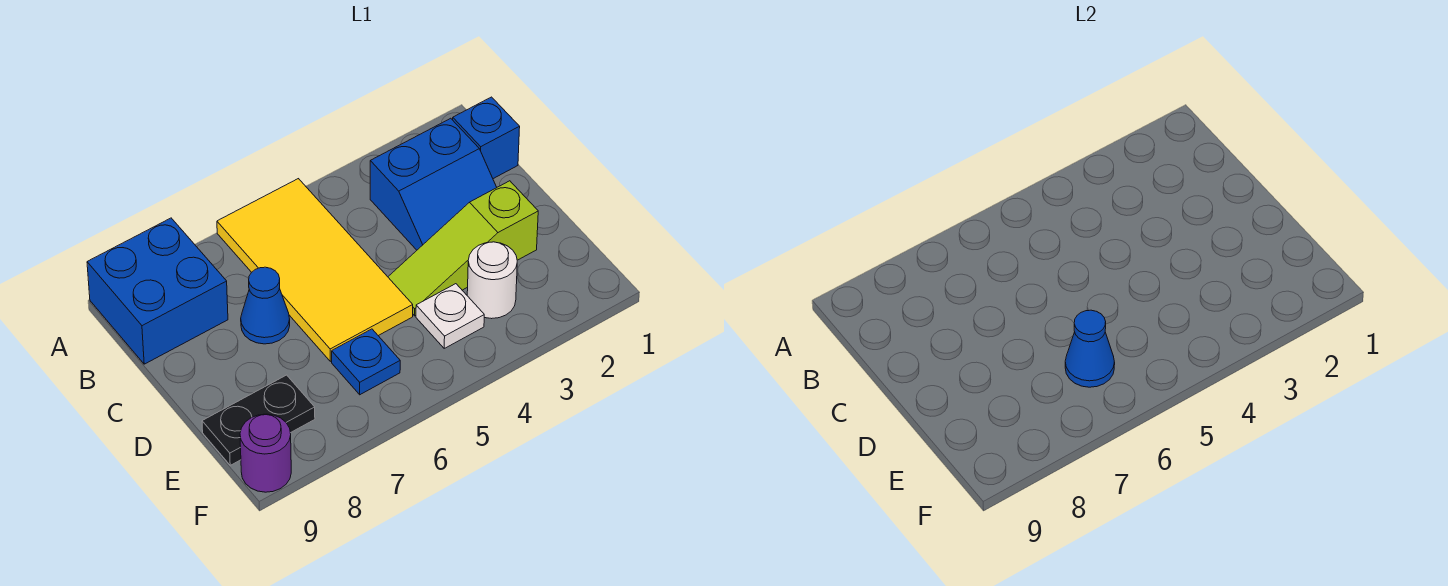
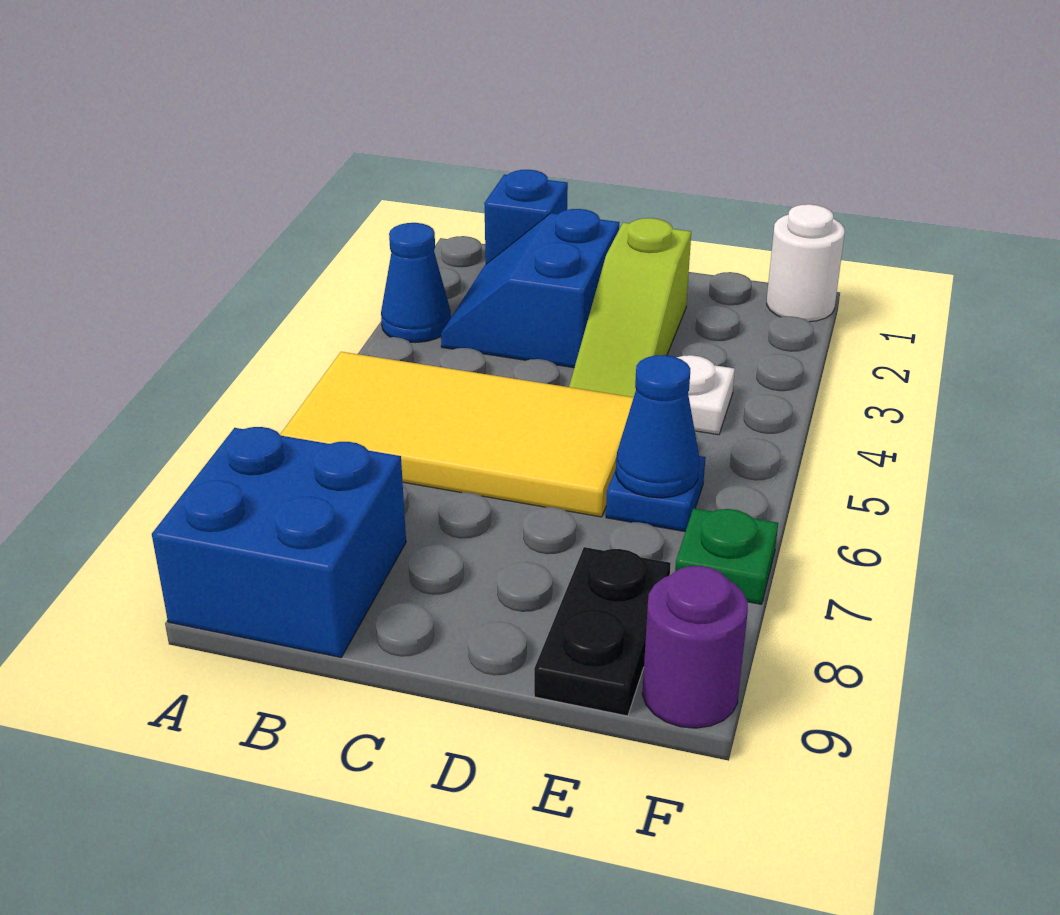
blue slope B2:C3 level 1 top B -> blue slope B2:C3 level 1 top C
blue cone C7 level 1 -> blue cone A3 level 1
white round brick E3 level 1 -> white round brick F1 level 1
none -> green plate F7 level 1

